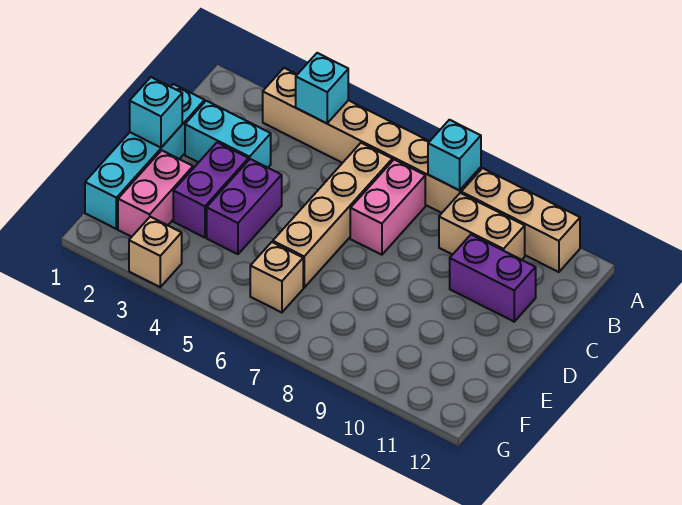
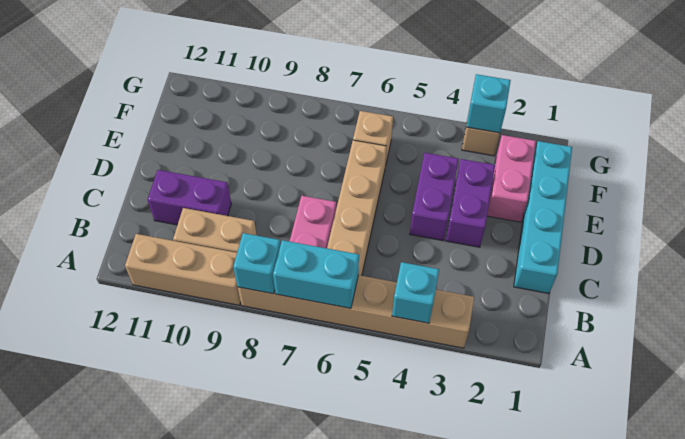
cyan brick C2:C3 level 1 -> cyan brick A6:A7 level 2
cyan brick D1 level 2 -> cyan brick G3 level 2

